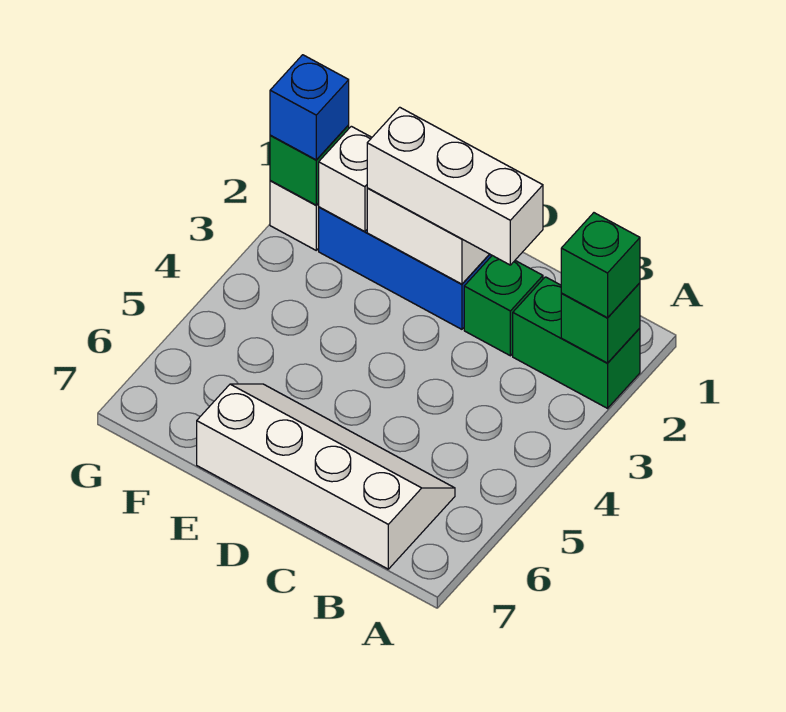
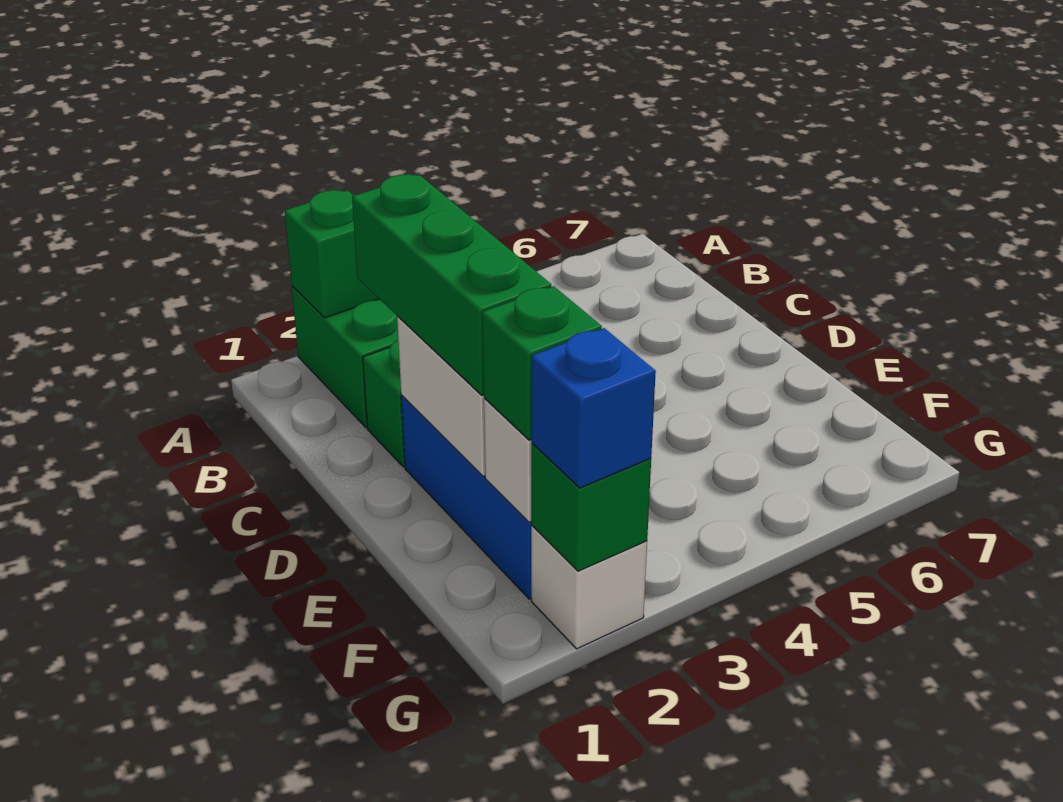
green brick A2 level 3 -> green brick F2 level 3
white slope B6:E7 level 1 top 7 -> none
white brick C2:E2 level 3 -> green brick C2:E2 level 3

